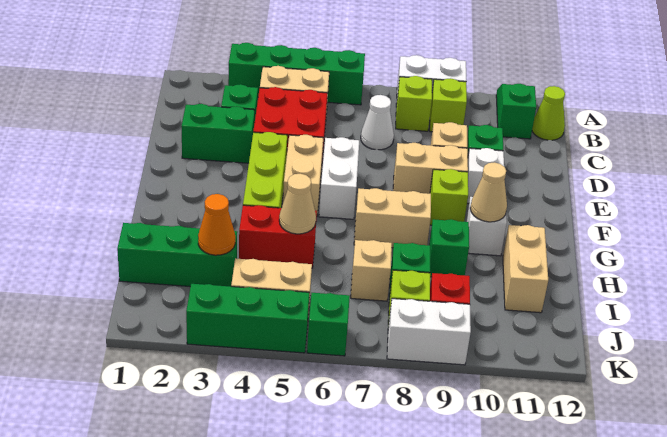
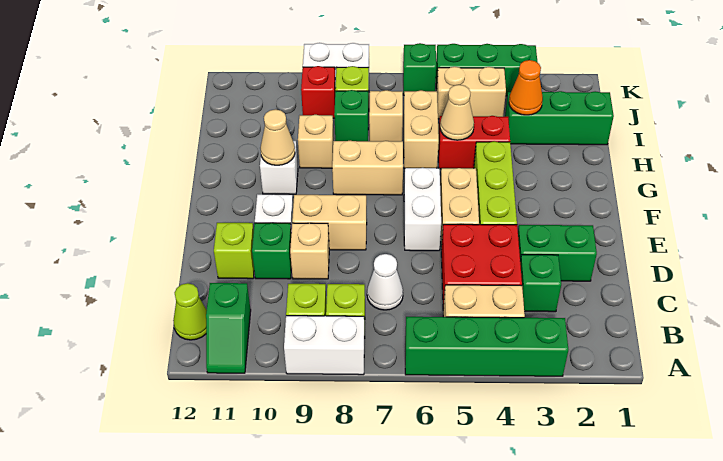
lime brick F9 level 1 -> lime brick D11 level 1
green brick H9 level 1 -> tan brick H9 level 1
tan brick H11:I11 level 1 -> tan brick H6:I6 level 1

